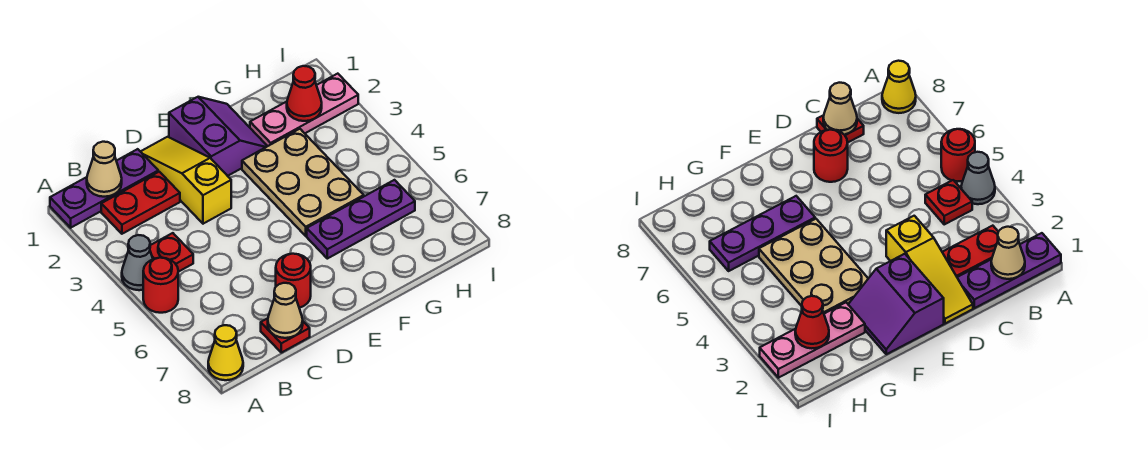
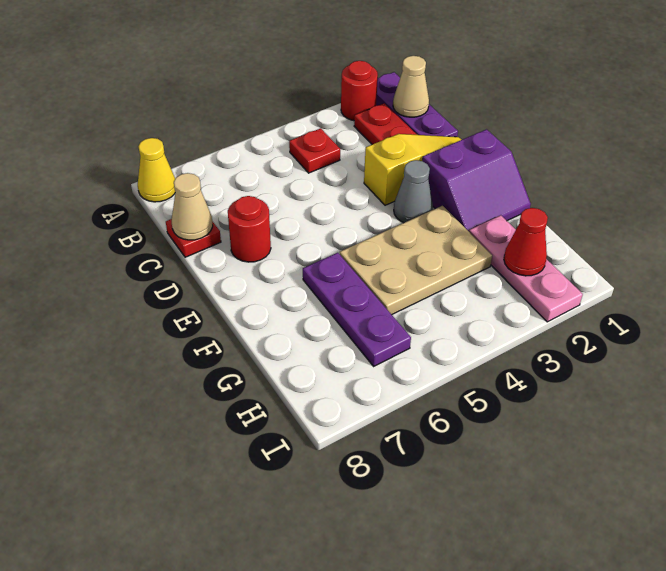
grey cone A4 level 1 -> grey cone E3 level 1
red round brick A5 level 1 -> red round brick A2 level 1

